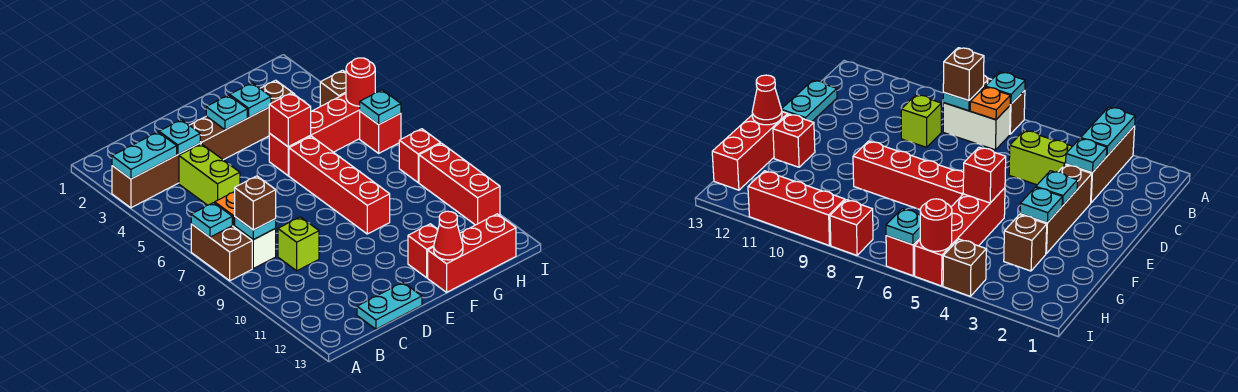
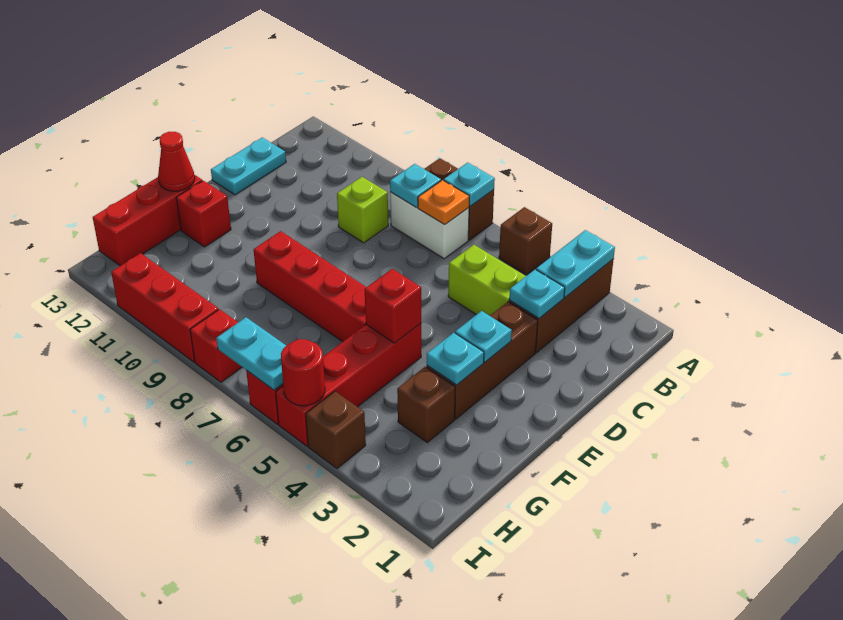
brown brick B8 level 3 -> brown brick A5 level 1
cyan plate I6 level 2 -> cyan plate I6:I7 level 2

